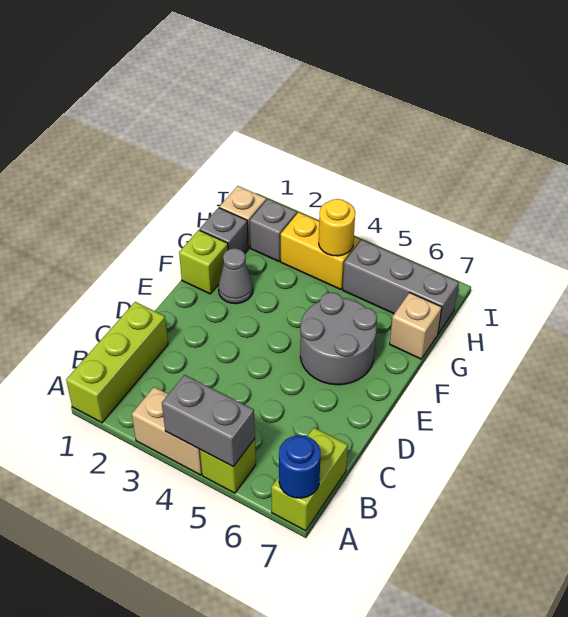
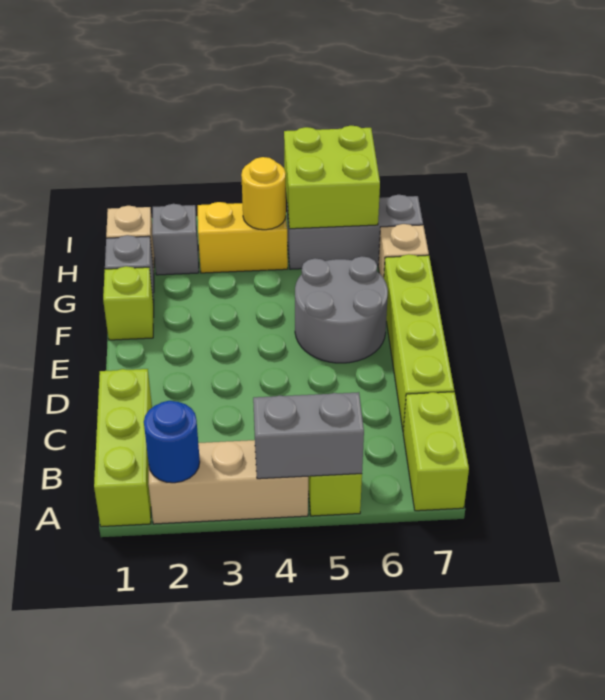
tan brick A3:A4 level 1 -> tan brick A2:A4 level 1
blue round brick A7 level 2 -> blue round brick A2 level 2
none -> lime brick C7:F7 level 1
grey cone F2 level 1 -> none
none -> lime brick H5:I6 level 2

